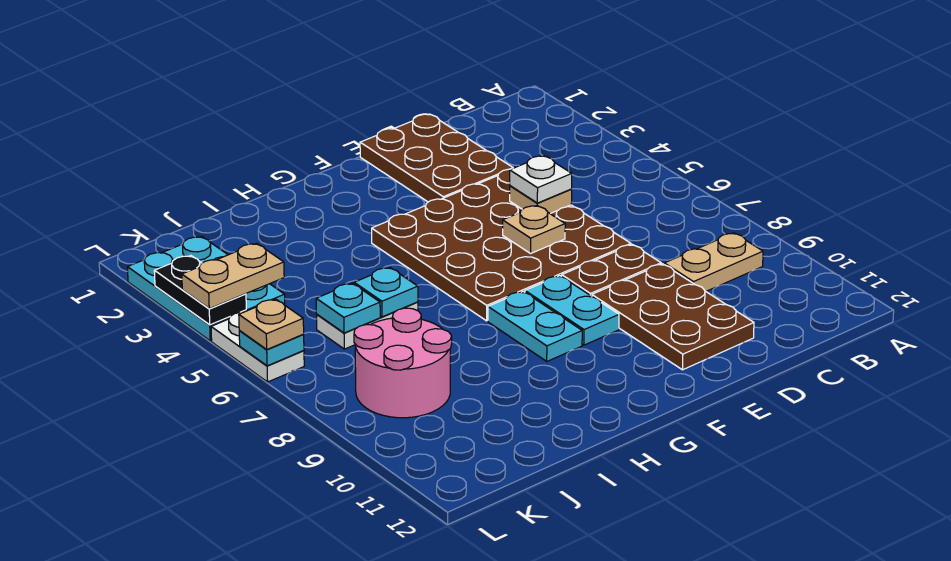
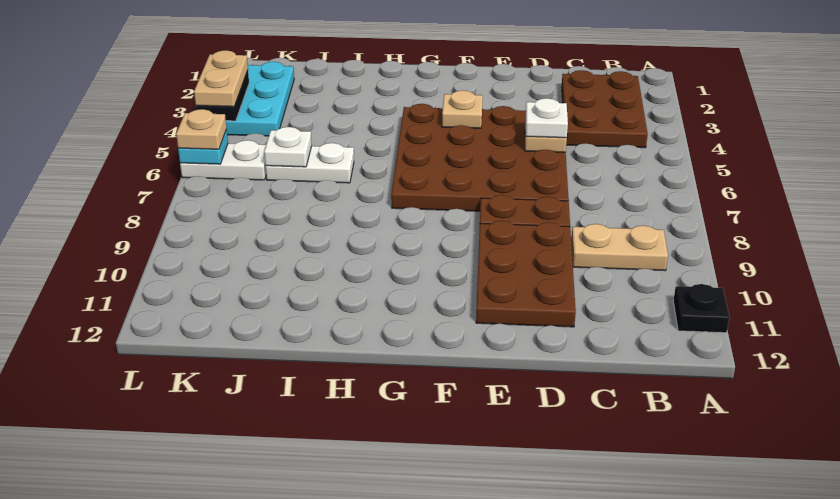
none -> black plate A11 level 1
brown plate D1:E3 level 1 -> brown plate B2:C4 level 1
tan plate E6 level 2 -> tan plate F4 level 2
cyan plate F8:F9 level 1 -> none
cyan plate G8:G9 level 1 -> none
cyan plate I6 level 2 -> none
cyan plate J6 level 2 -> white plate J6 level 2
pink round brick J8:K9 level 1 -> none
tan plate K4:L4 level 3 -> tan plate L3:L4 level 3
white plate L5:L6 level 1 -> white plate K6:L6 level 1

